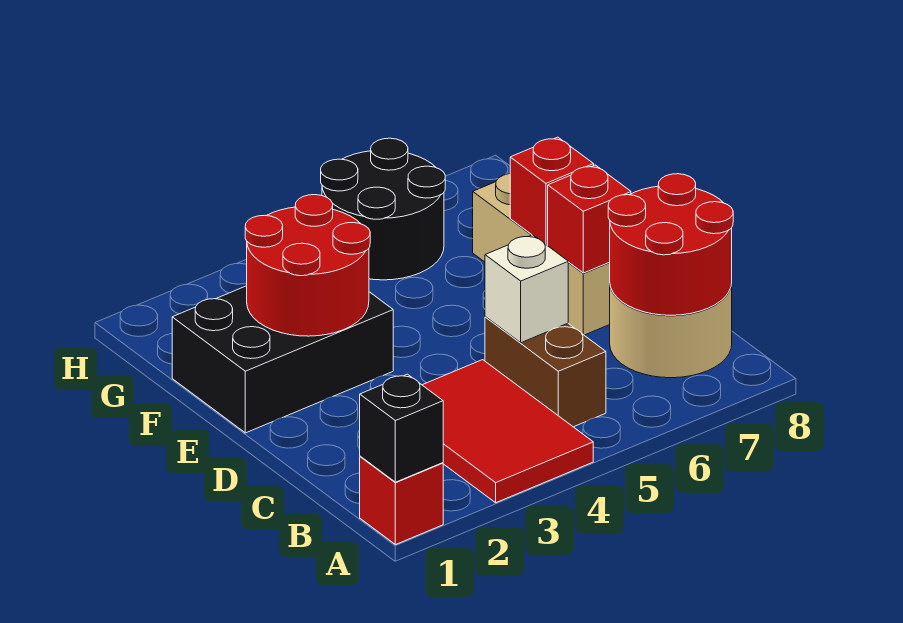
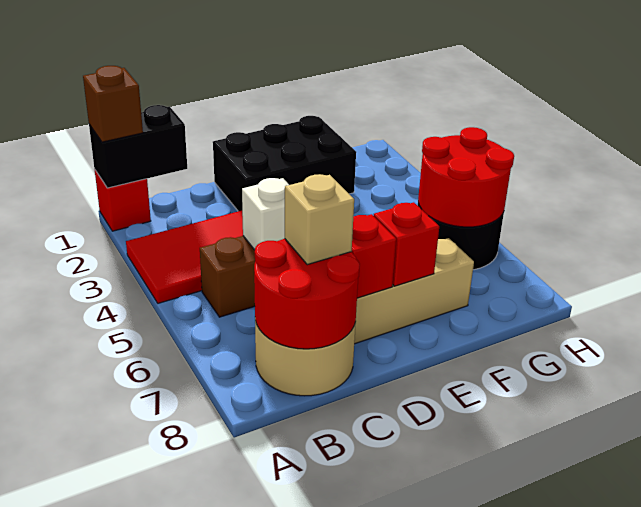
black brick A1 level 2 -> black brick A1:B1 level 2
none -> brown brick A1 level 3
none -> tan brick C7 level 3
black brick E1:F3 level 1 -> black brick D1:F2 level 1
red round brick E2:F3 level 2 -> red round brick G5:H6 level 2

